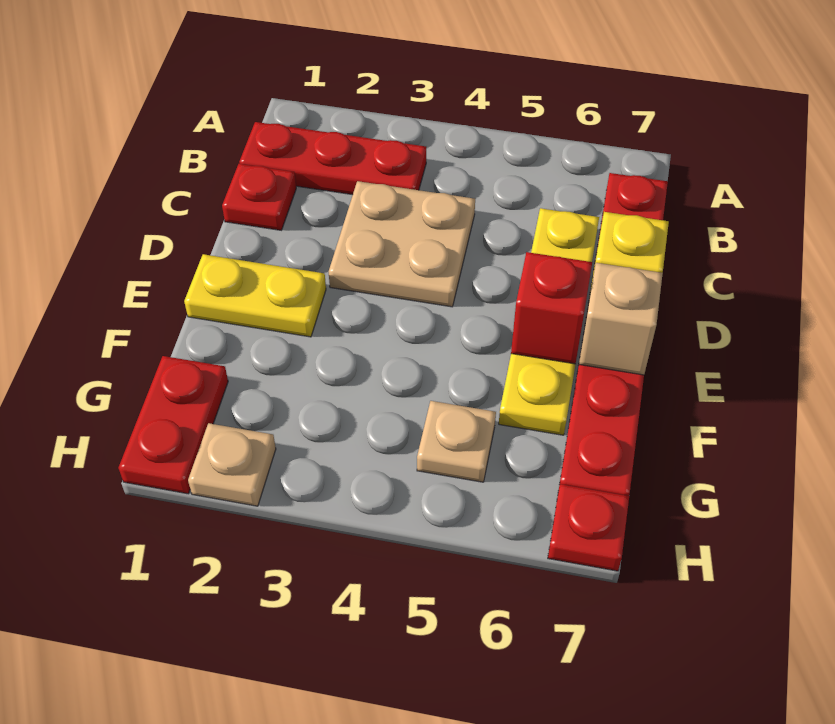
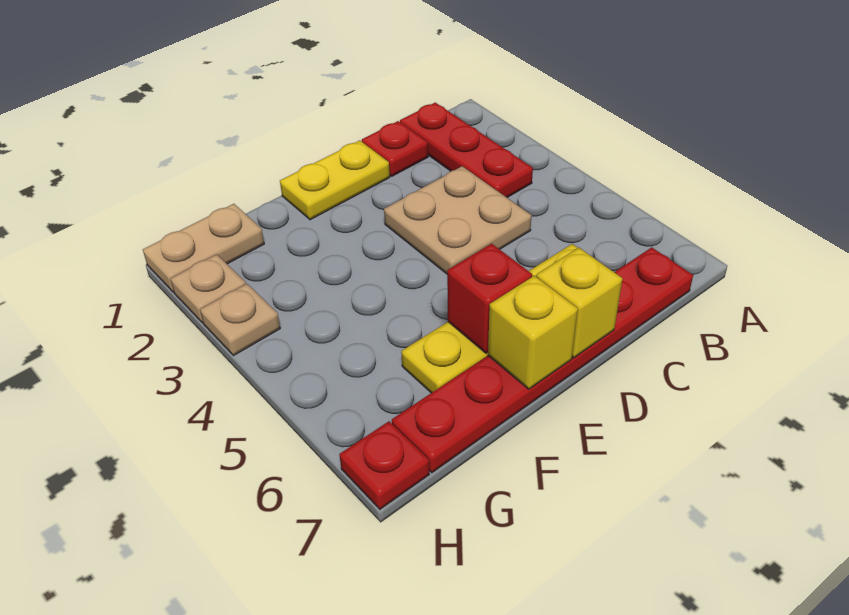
yellow plate E1:E2 level 1 -> yellow plate D1:E1 level 1
tan brick E7 level 2 -> yellow brick E7 level 2
red plate G1:H1 level 1 -> tan plate G1:H1 level 1
tan plate G5 level 1 -> tan plate H3 level 1

